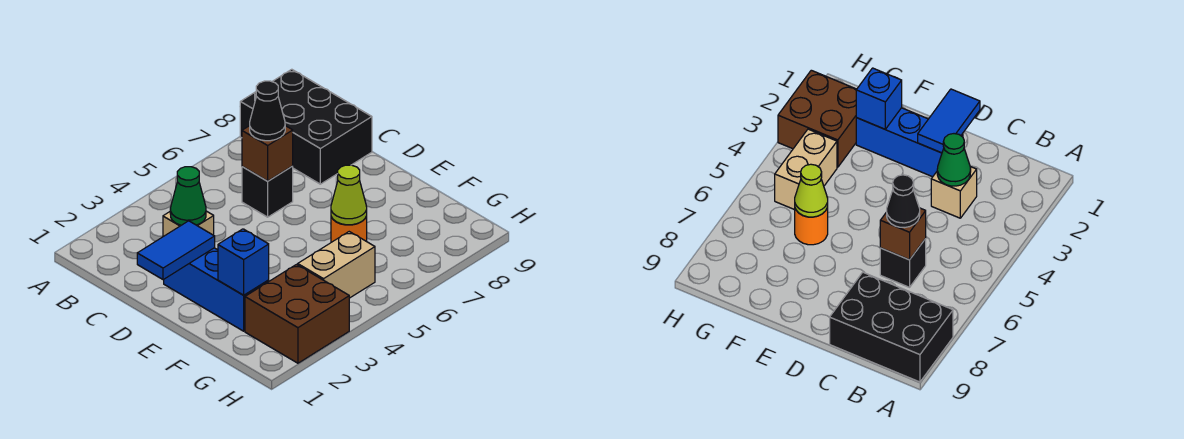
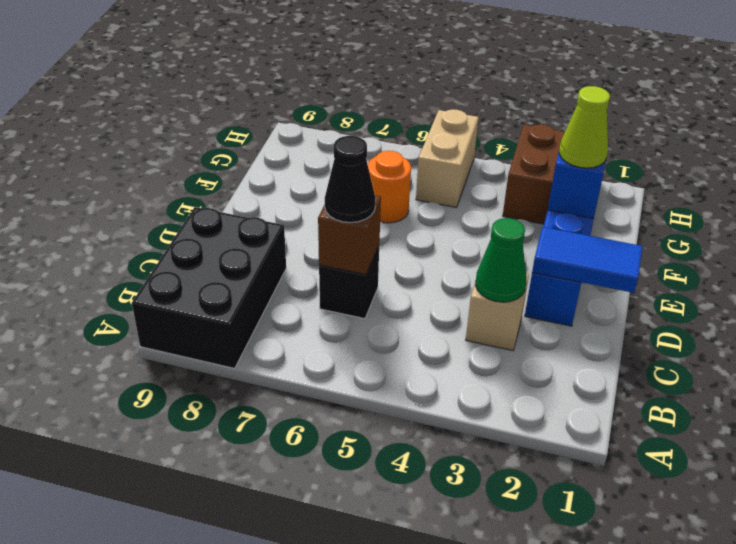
lime cone F6 level 2 -> lime cone F2 level 3
tan brick G4:G5 level 1 -> tan brick G5:H5 level 1

